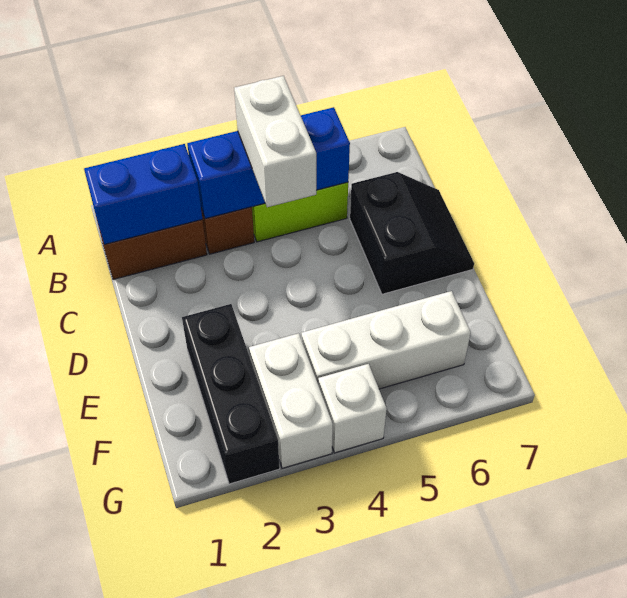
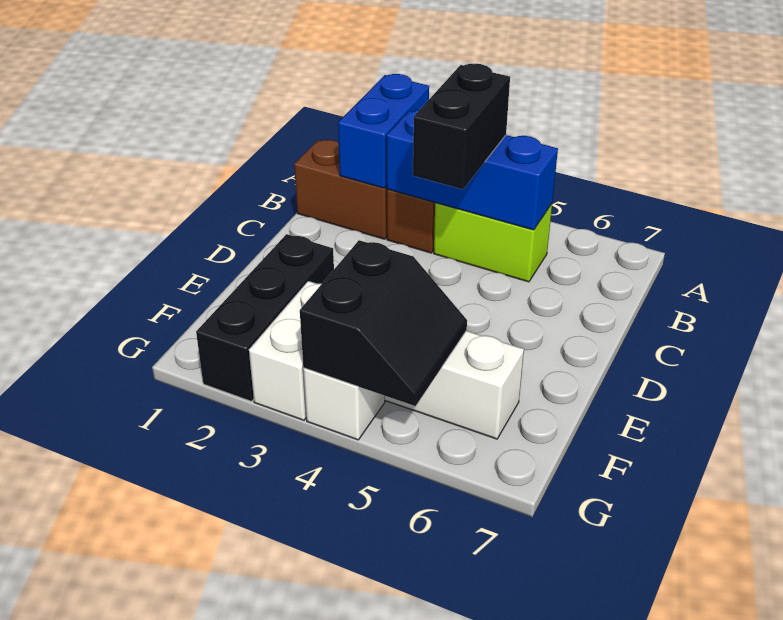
blue brick B1:B2 level 2 -> blue brick A2:B2 level 2
white brick B4:C4 level 3 -> black brick B4:C4 level 3
black slope C6:D7 level 1 top 6 -> black slope F4:G5 level 2 top 4

